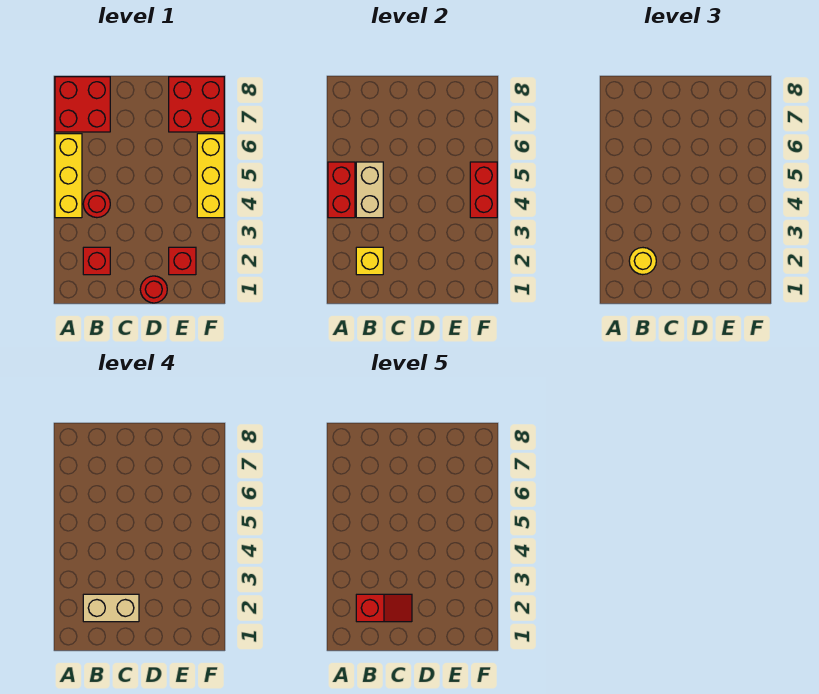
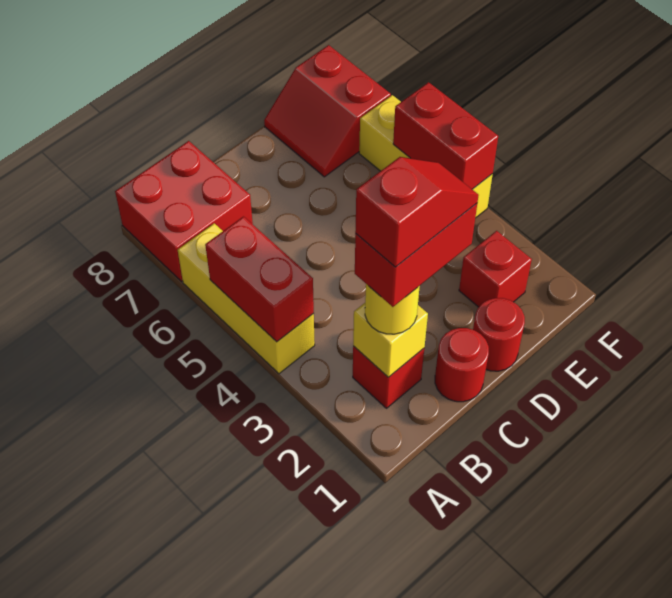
tan brick B2:C2 level 4 -> red brick B2:C2 level 4
red round brick B4 level 1 -> red round brick C1 level 1
tan brick B4:B5 level 2 -> none
red brick E7:F8 level 1 -> red slope E7:F8 level 1 top F

